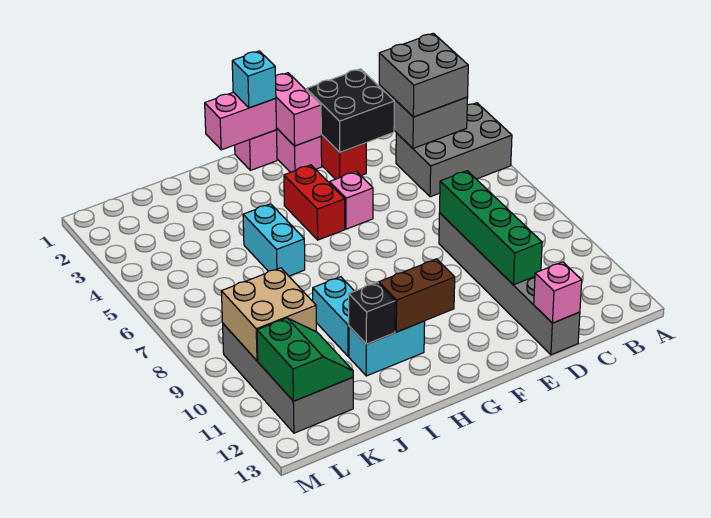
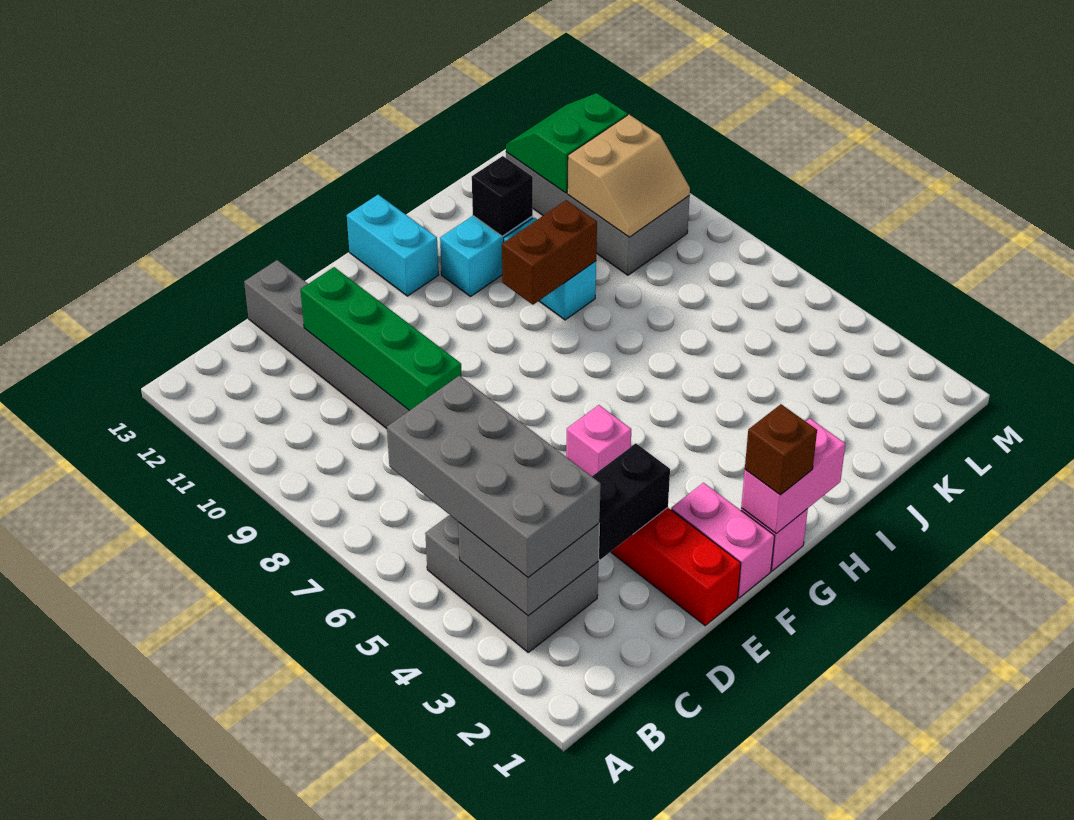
grey brick A4:C5 level 1 -> grey brick B3:C5 level 1
grey brick B3:C4 level 3 -> grey brick B3:C6 level 3
black brick D2:E3 level 2 -> black brick D3:E3 level 2
pink brick D13 level 2 -> none
pink brick F1:F2 level 2 -> none
cyan brick G1 level 3 -> brown brick G1 level 3
red brick G4:G5 level 1 -> none
brown brick G11:H11 level 2 -> brown brick H9:I9 level 2
cyan brick I5:I6 level 1 -> cyan brick G12:G13 level 1
tan brick K9:L10 level 2 -> tan slope K9:L10 level 2 top 10
green slope K11:L12 level 2 top L -> green slope K11:L12 level 2 top 11

